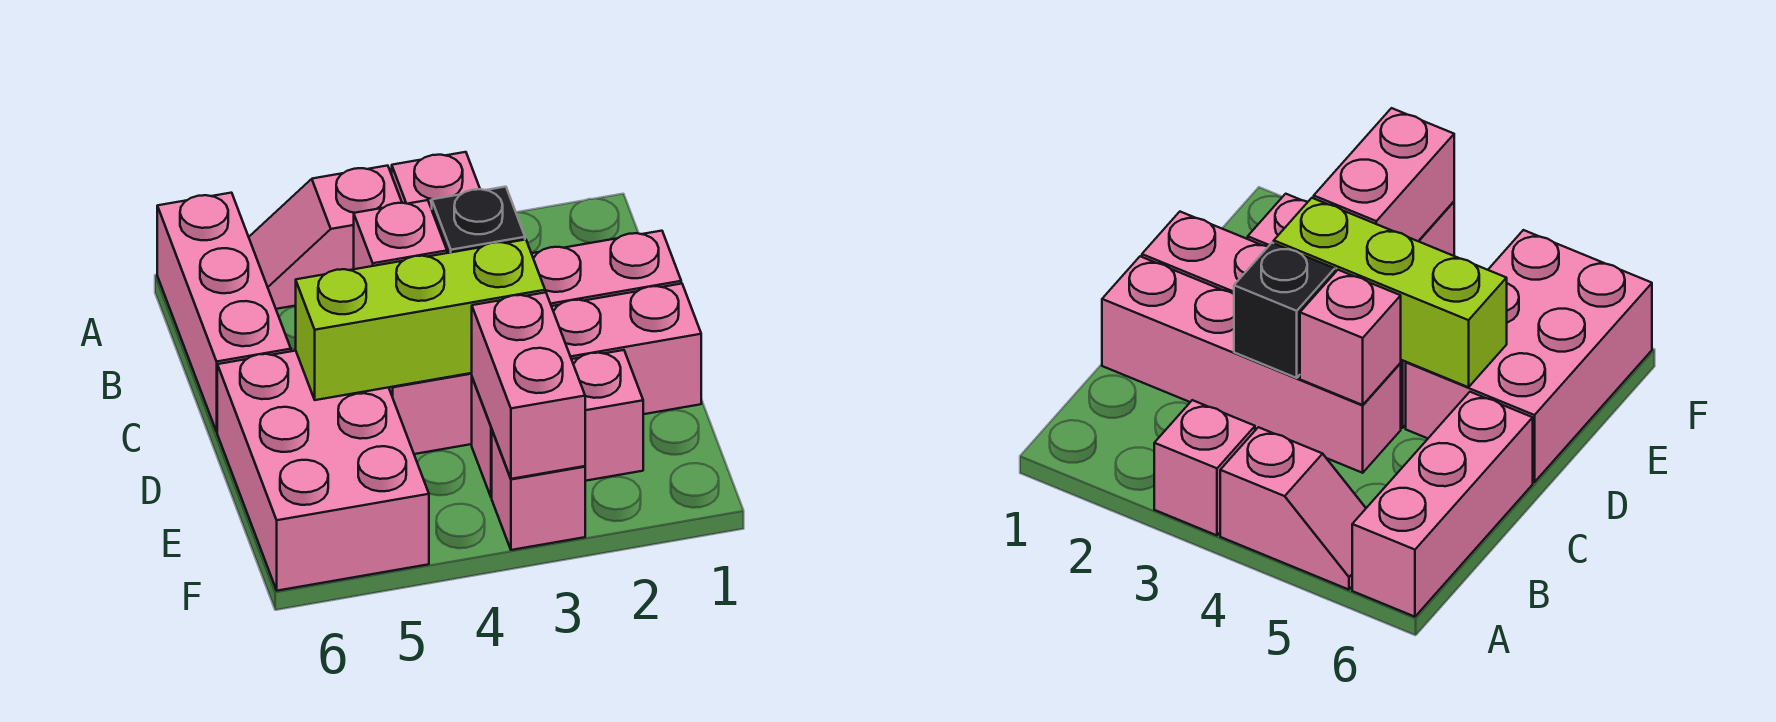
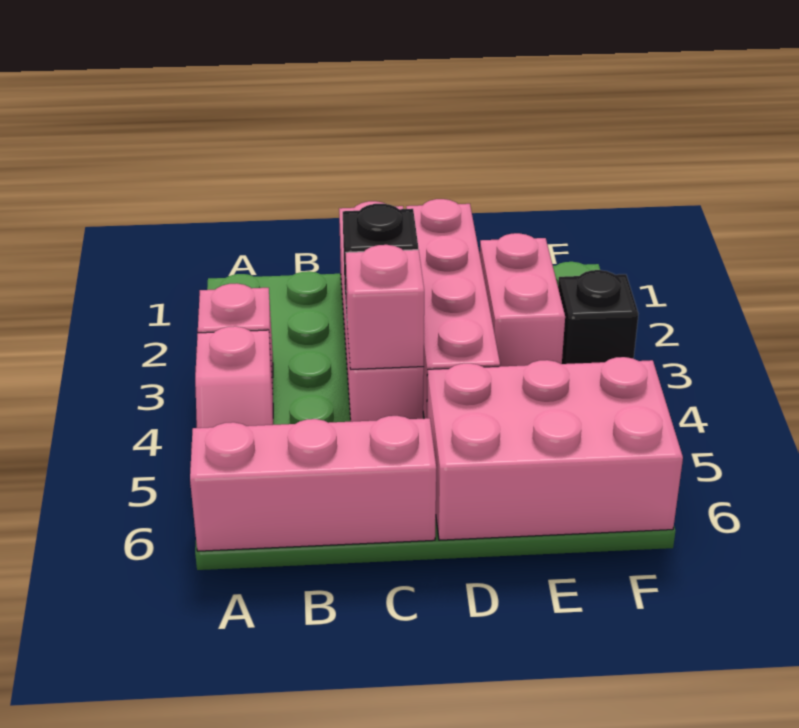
lime brick D3:D5 level 2 -> none
pink brick E3:F3 level 2 -> none
pink brick F3 level 1 -> black brick F3 level 1

